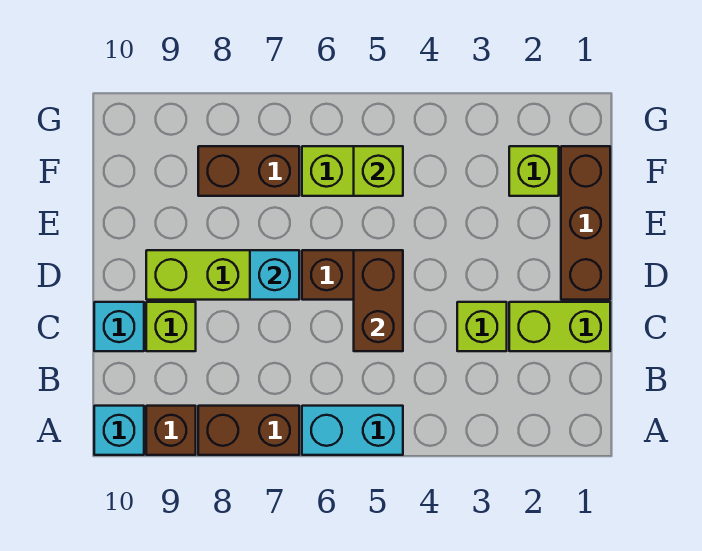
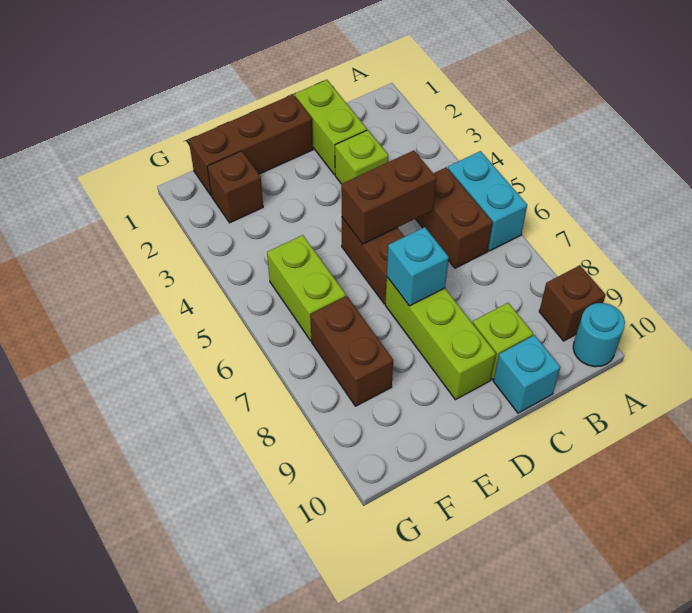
brown brick A7:A8 level 1 -> brown brick B5:B6 level 1
cyan brick A10 level 1 -> cyan round brick A10 level 1
lime brick F2 level 1 -> brown brick F2 level 1
lime brick F5 level 2 -> none

